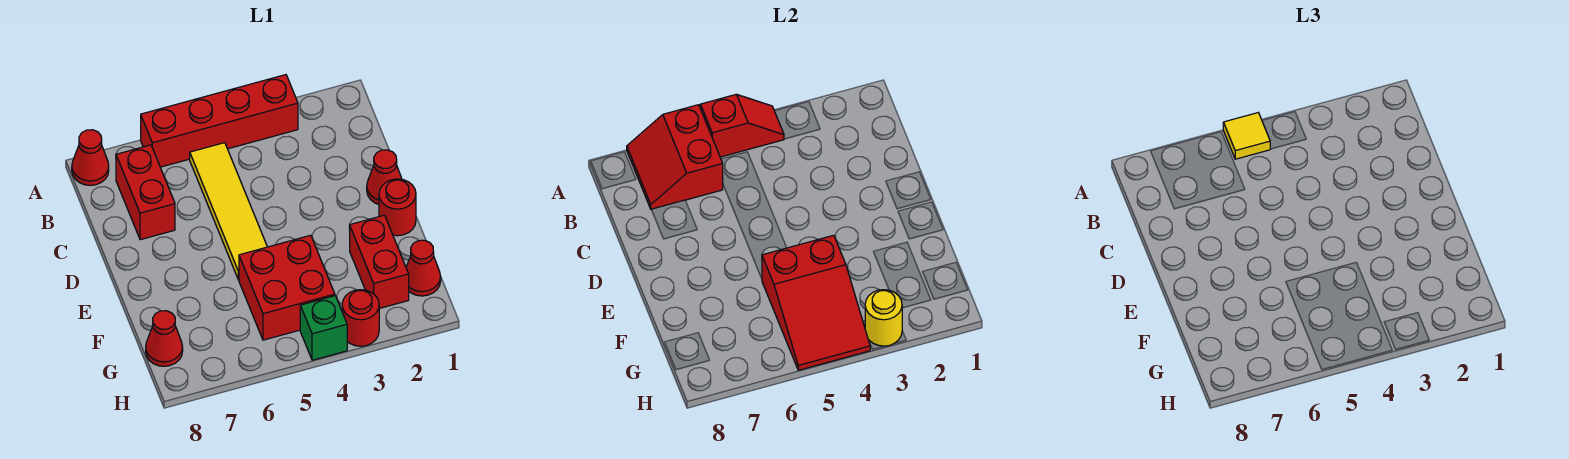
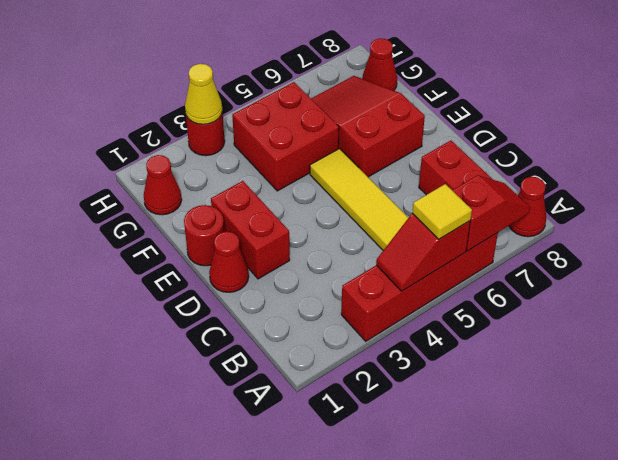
red slope A6:B7 level 2 top 6 -> red slope A6:A7 level 2 top 6
red brick F2:G2 level 1 -> red brick D2:E2 level 1
red slope F4:H5 level 2 top F -> red slope E6:G7 level 1 top E
yellow round brick H3 level 2 -> yellow cone H3 level 2
green brick H4 level 1 -> none

